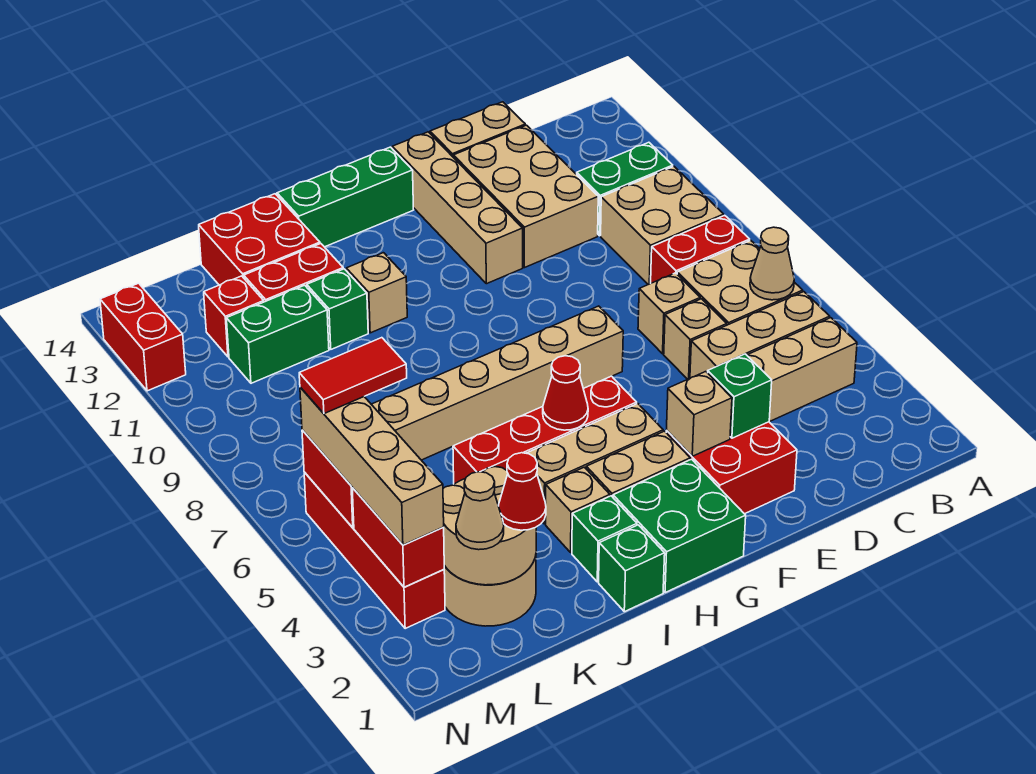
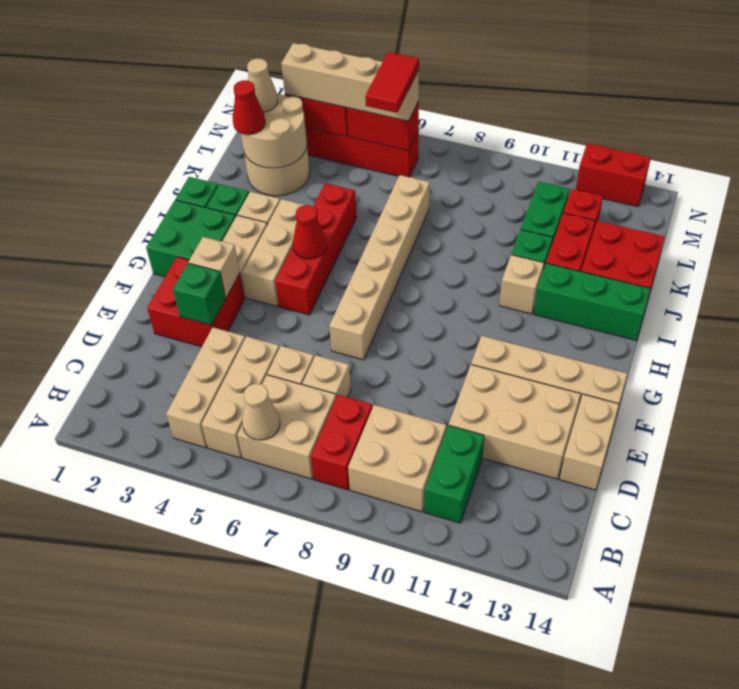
green brick G14:I14 level 1 -> green brick I12:I14 level 1

